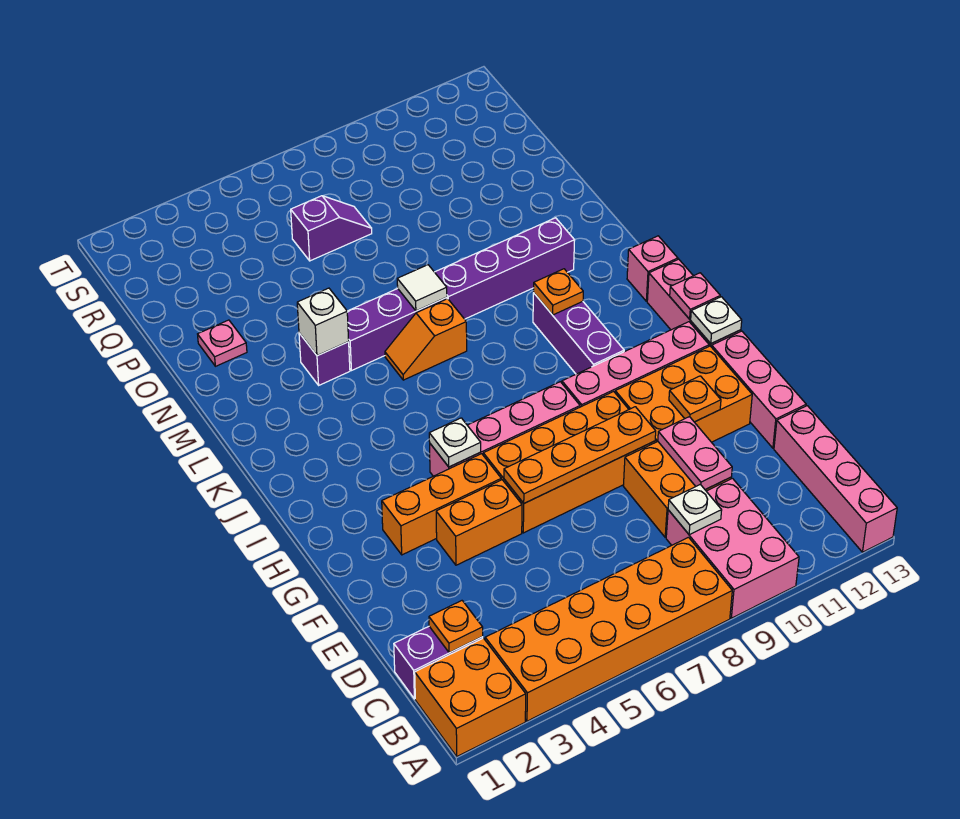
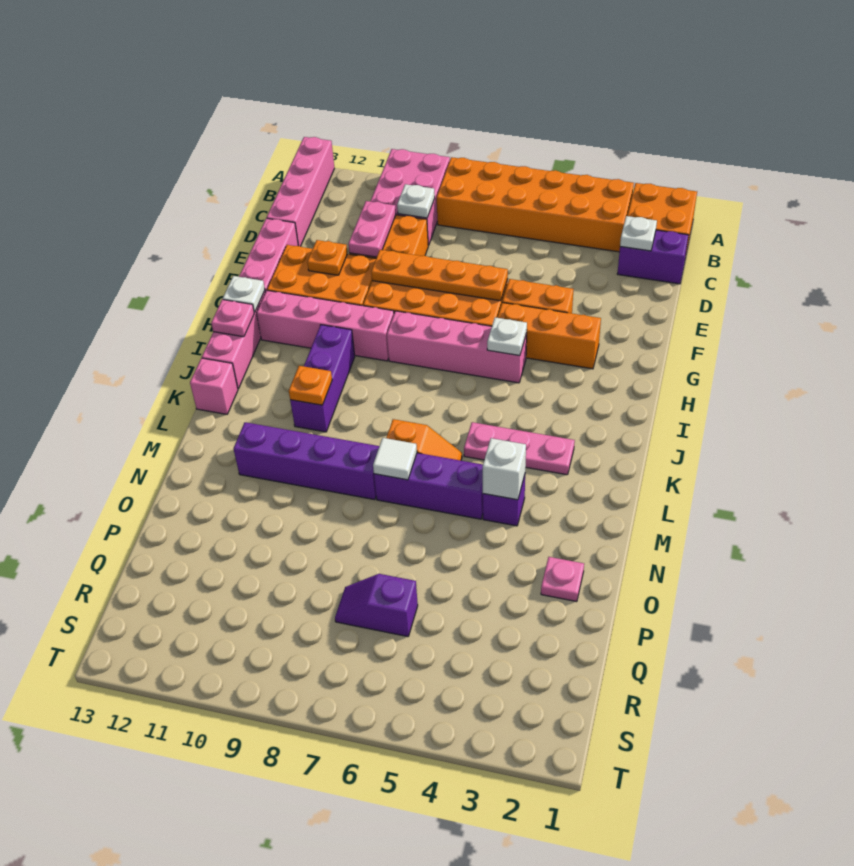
orange plate C2 level 2 -> white plate C2 level 2
none -> pink plate K3:K5 level 1

